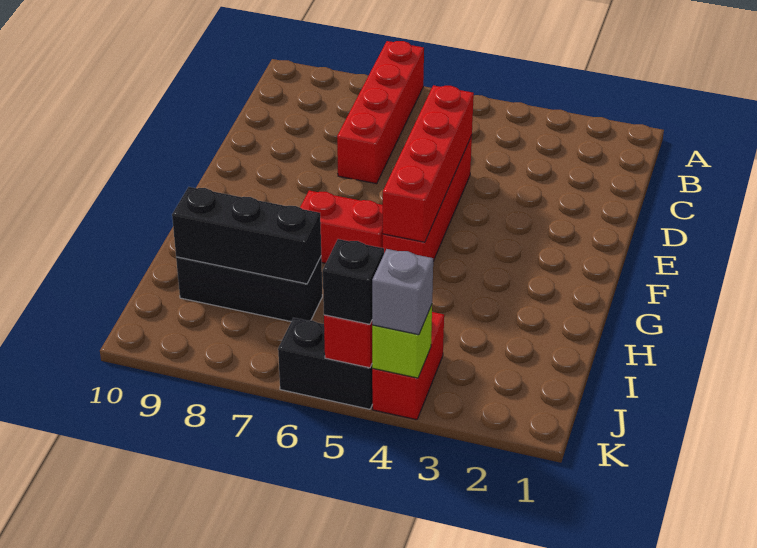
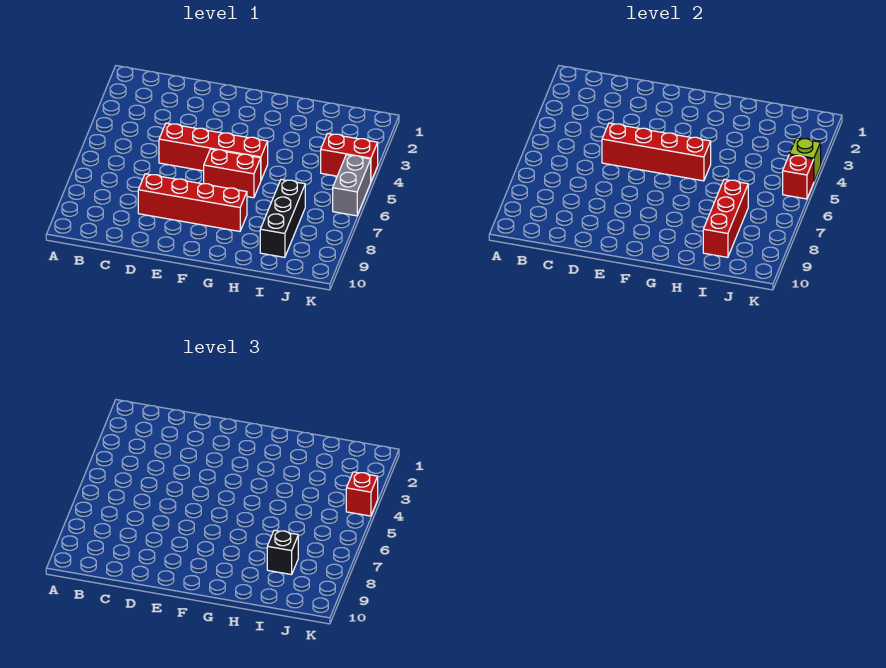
red brick A7:D7 level 1 -> red brick D8:G8 level 1
red brick G6:G7 level 1 -> red brick F6:G6 level 1
black brick I7:I9 level 2 -> red brick I7:I9 level 2
grey brick K4 level 3 -> red brick K4 level 3
black brick K5:K6 level 1 -> grey brick K5:K6 level 1
black brick K5 level 3 -> black brick I8 level 3

